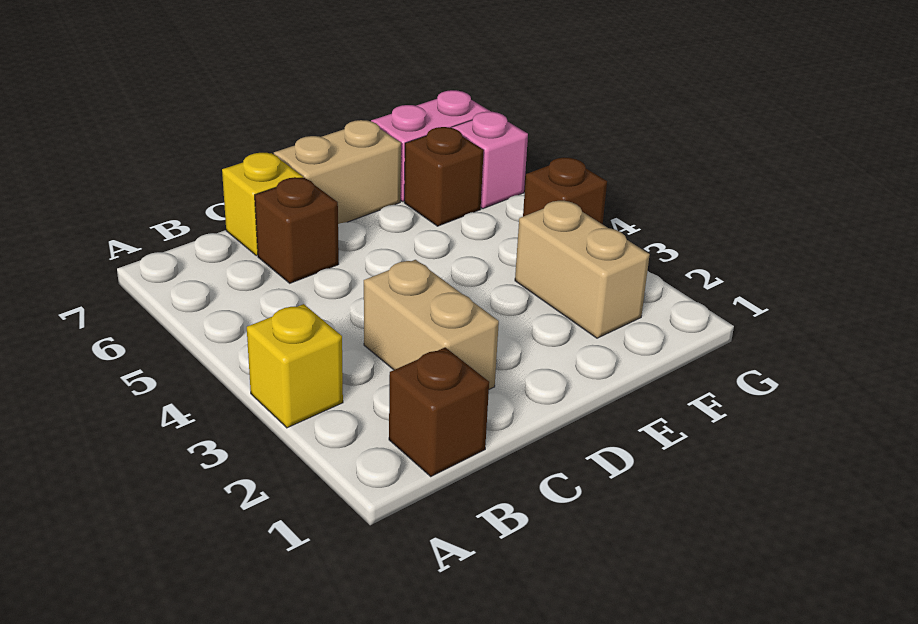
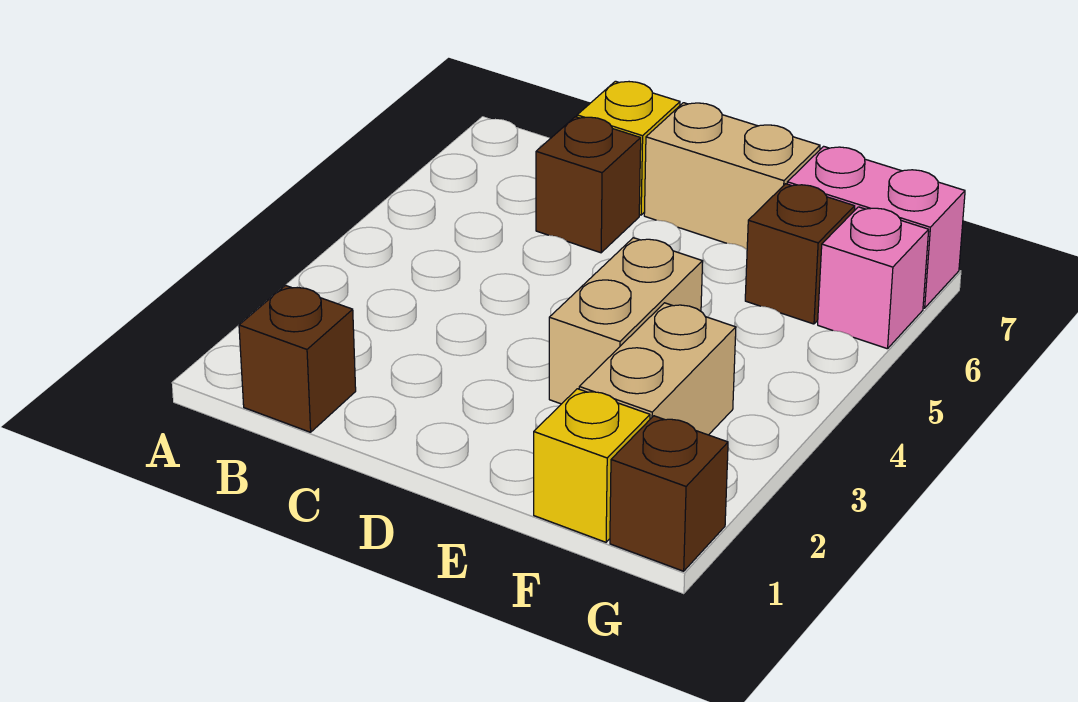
yellow brick A3 level 1 -> yellow brick F1 level 1
tan brick C2:C3 level 1 -> tan brick E3:E4 level 1
brown brick G4 level 1 -> brown brick G1 level 1

